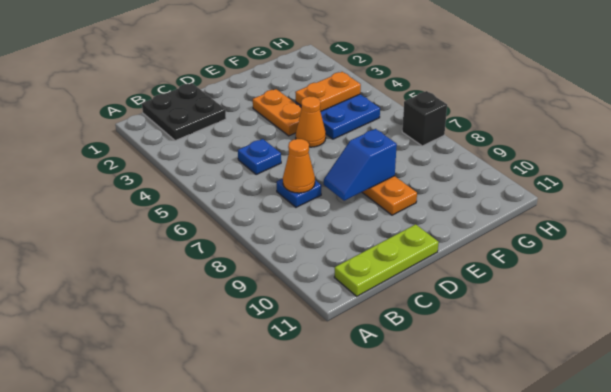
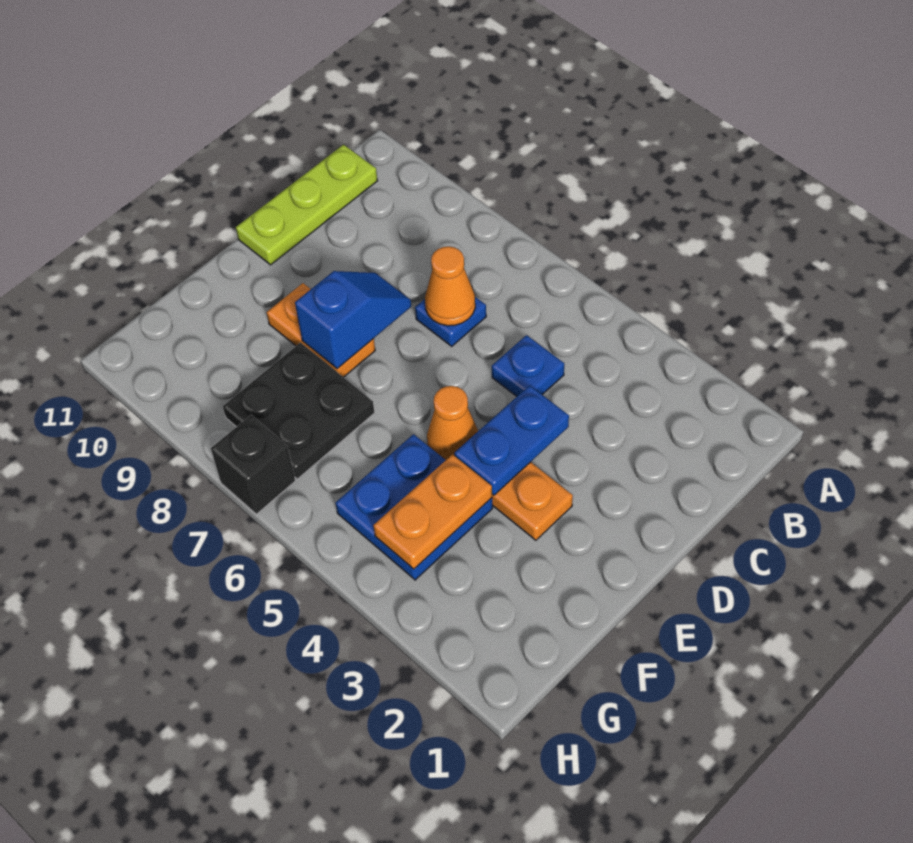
black plate B1:C2 level 1 -> black plate F7:G8 level 1
none -> blue plate D4:E4 level 2

